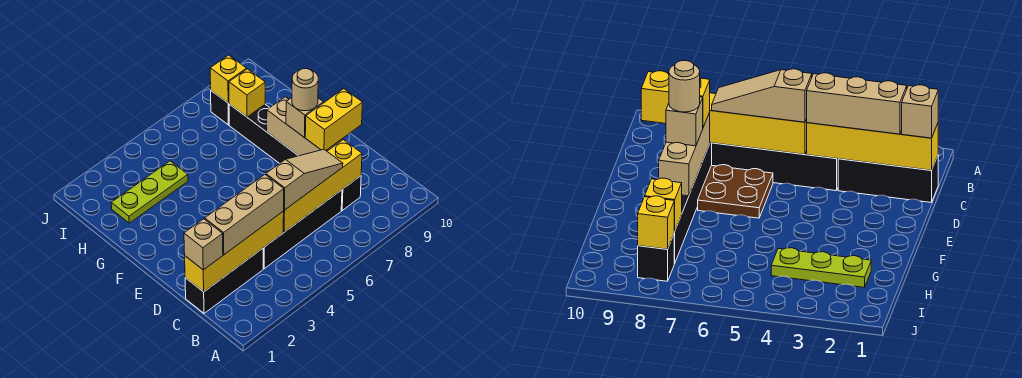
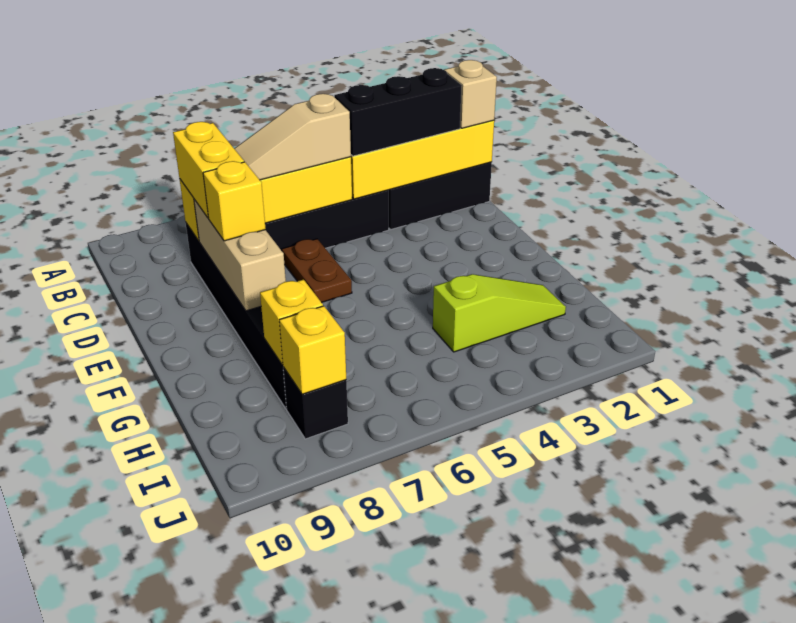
tan brick C2:C4 level 3 -> black brick C2:C4 level 3
brown plate D6:E7 level 1 -> brown plate D6:E6 level 1
yellow brick D8:D9 level 3 -> yellow brick C8:D8 level 3
tan brick E8 level 3 -> yellow brick E8 level 3
tan round brick E8 level 4 -> none
lime plate H2:H4 level 1 -> lime slope H2:H4 level 1 top 4

